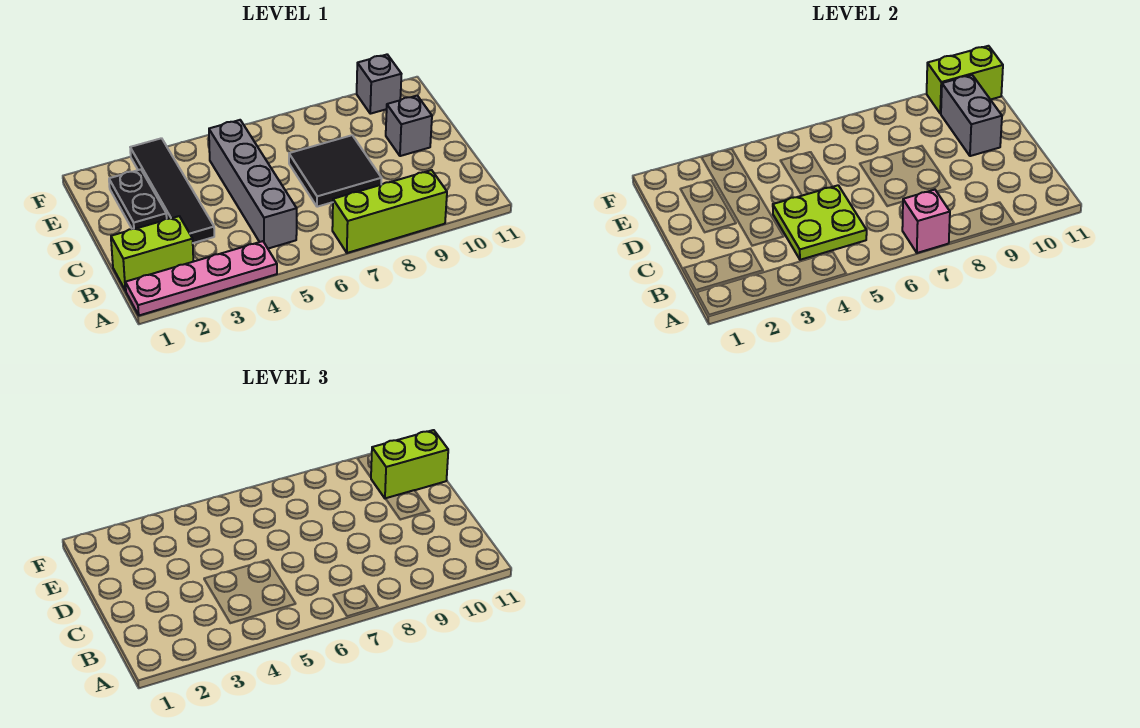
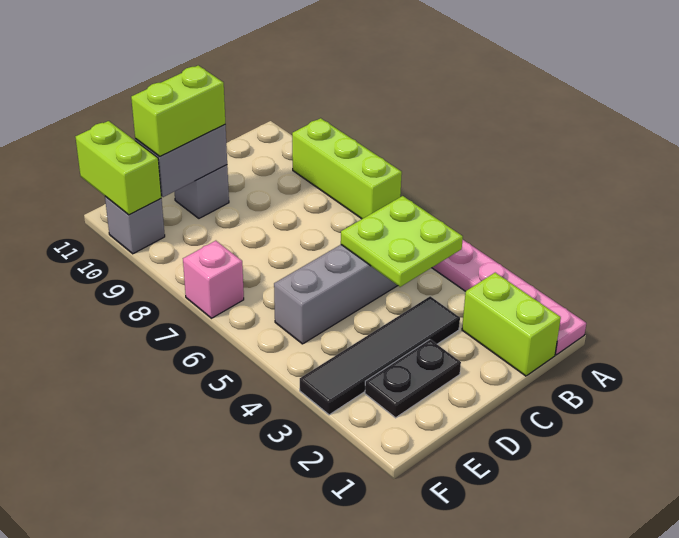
pink brick A7 level 2 -> pink brick F7 level 1
black tile C7:D8 level 1 -> none
lime brick E10:E11 level 3 -> lime brick D10:E10 level 3

